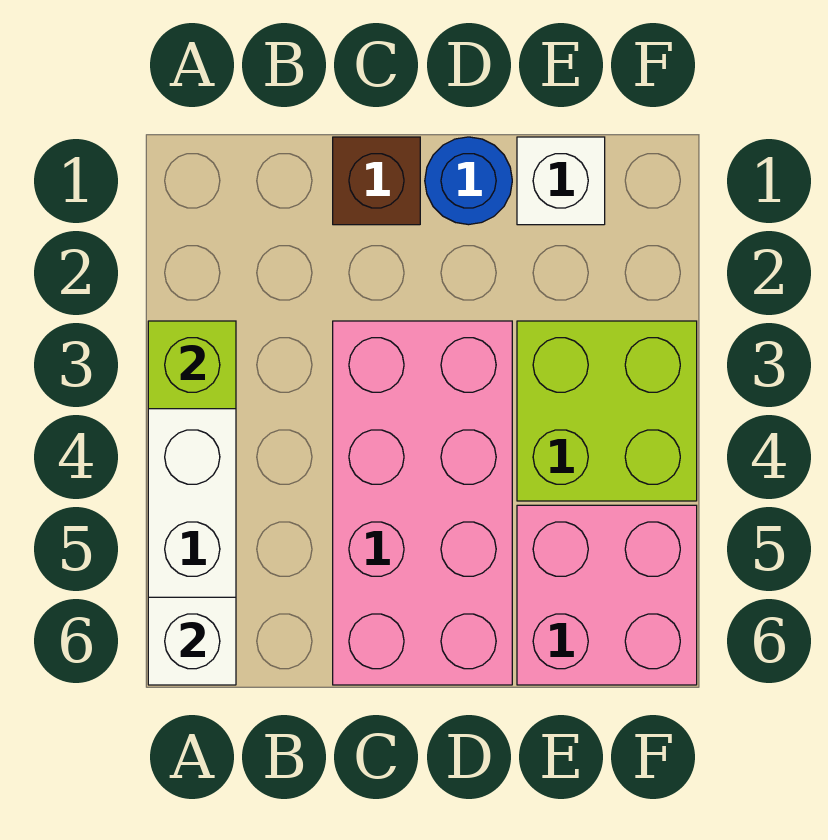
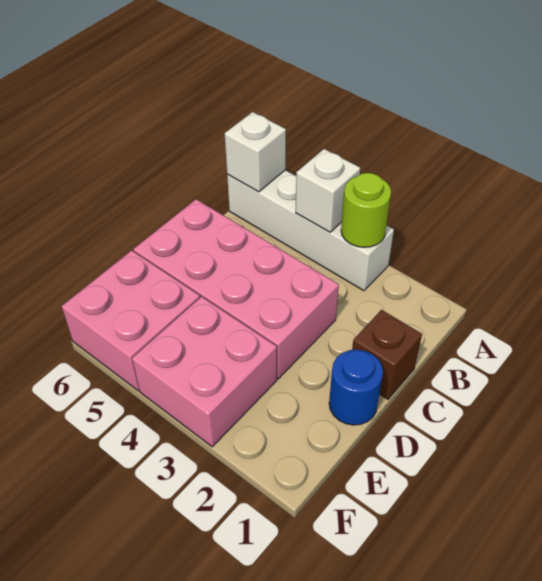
lime brick A3 level 2 -> lime round brick A3 level 2
white brick E1 level 1 -> white brick A4 level 2
lime brick E3:F4 level 1 -> pink brick E3:F4 level 1

